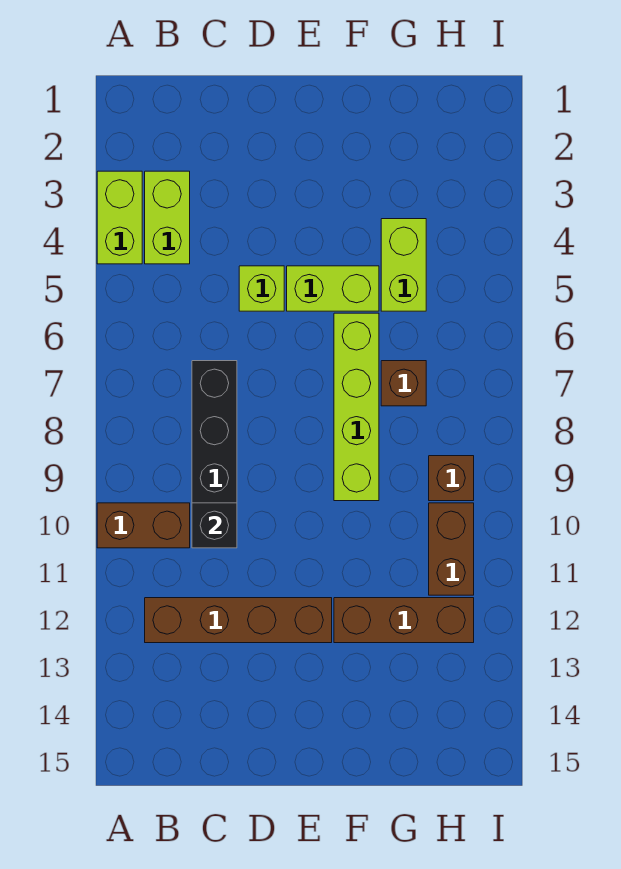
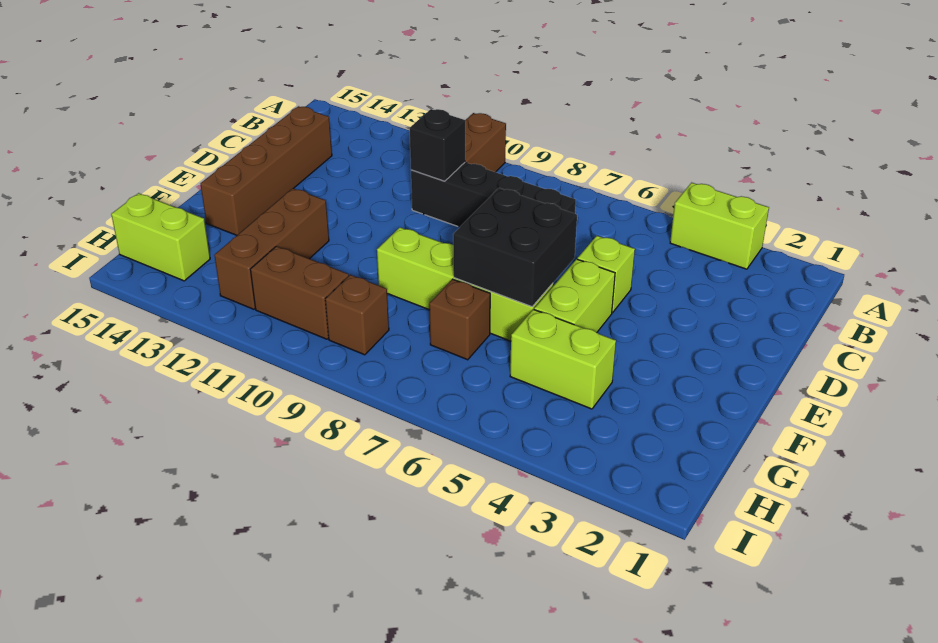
lime brick B3:B4 level 1 -> lime brick H14:H15 level 1
brown brick B12:E12 level 1 -> brown brick C14:F14 level 1
none -> black brick E6:F7 level 2

